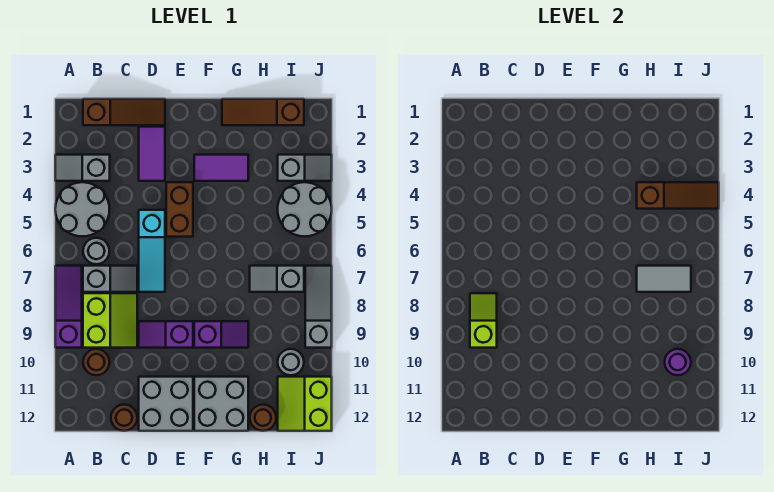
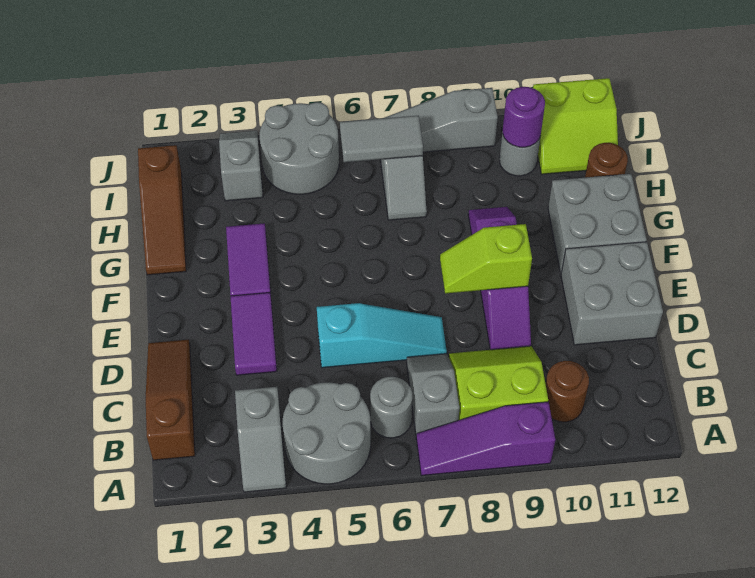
lime slope B8:B9 level 2 top 9 -> lime slope E8:E9 level 2 top 9
brown round brick C12 level 1 -> none
purple tile D2:D3 level 1 -> purple tile D3:E3 level 1
brown brick E4:E5 level 1 -> none
brown slope H4:J4 level 2 top H -> none
grey tile H7:I7 level 2 -> grey tile I6:I7 level 2

